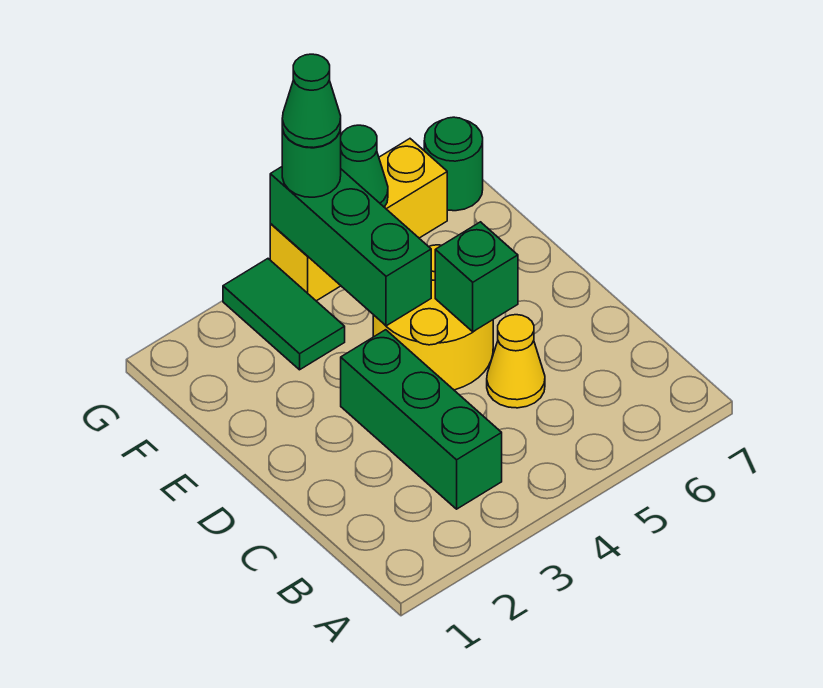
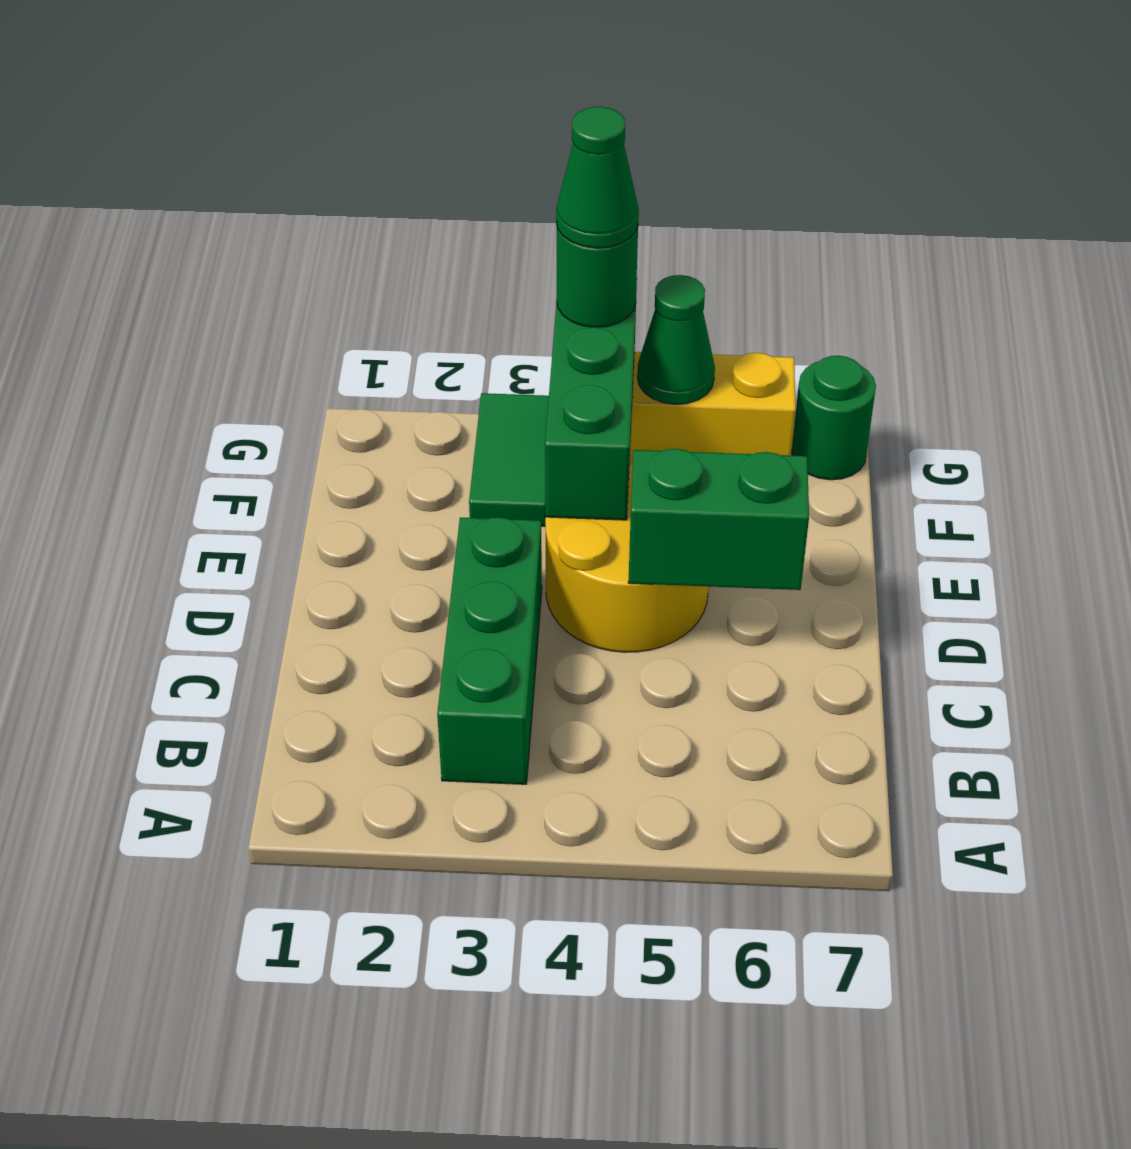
yellow cone C5 level 1 -> none
green brick D5 level 2 -> green brick D5:D6 level 2

